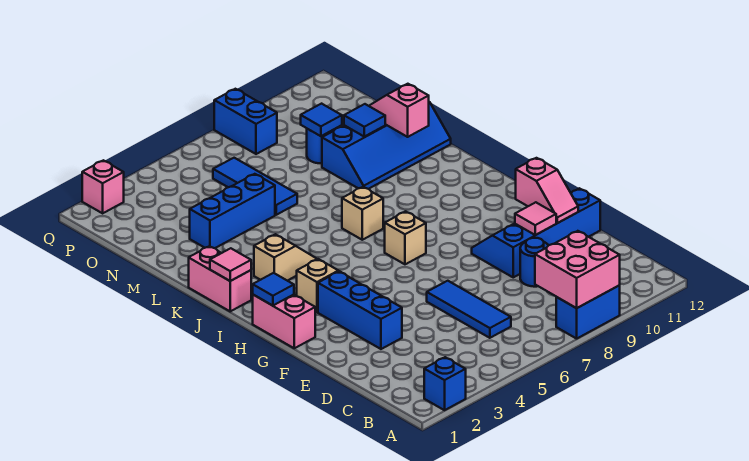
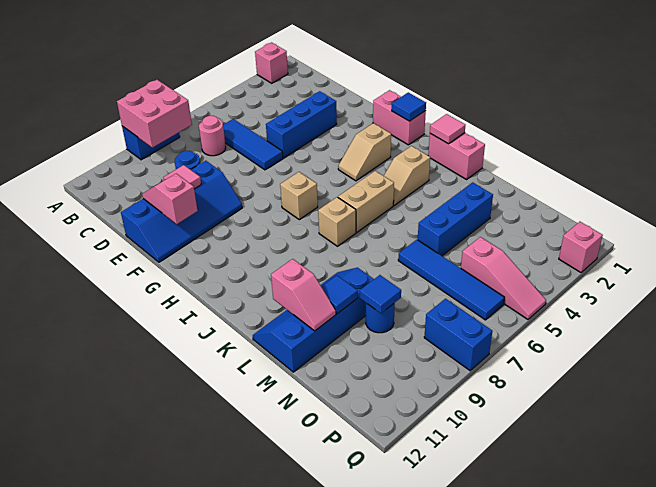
blue brick A2 level 1 -> pink brick A2 level 1
none -> pink round brick C7 level 1
blue brick E3:G3 level 1 -> blue brick E3:E5 level 1
none -> tan brick J5:J6 level 1
blue tile M6:O6 level 1 -> blue tile M6:P6 level 1
none -> pink slope O5:Q5 level 1 top O

